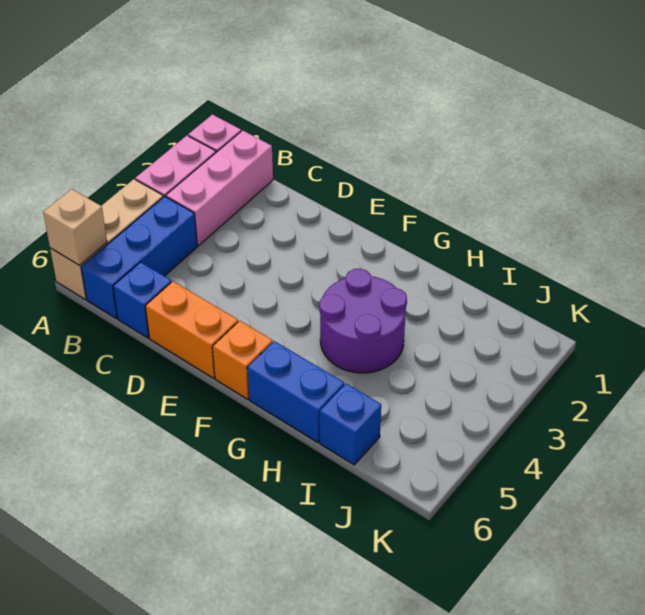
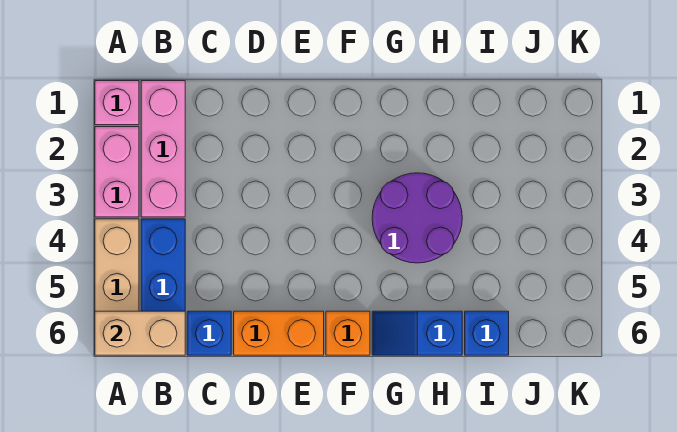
tan brick A6 level 2 -> tan brick A6:B6 level 2
blue brick G6:H6 level 1 -> blue slope G6:H6 level 1 top H

